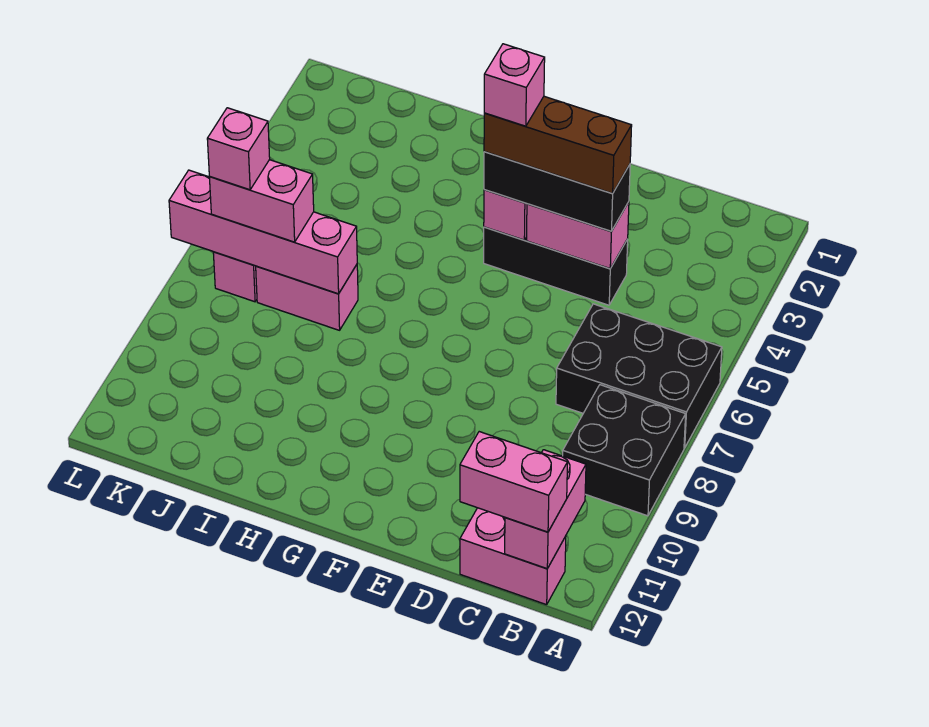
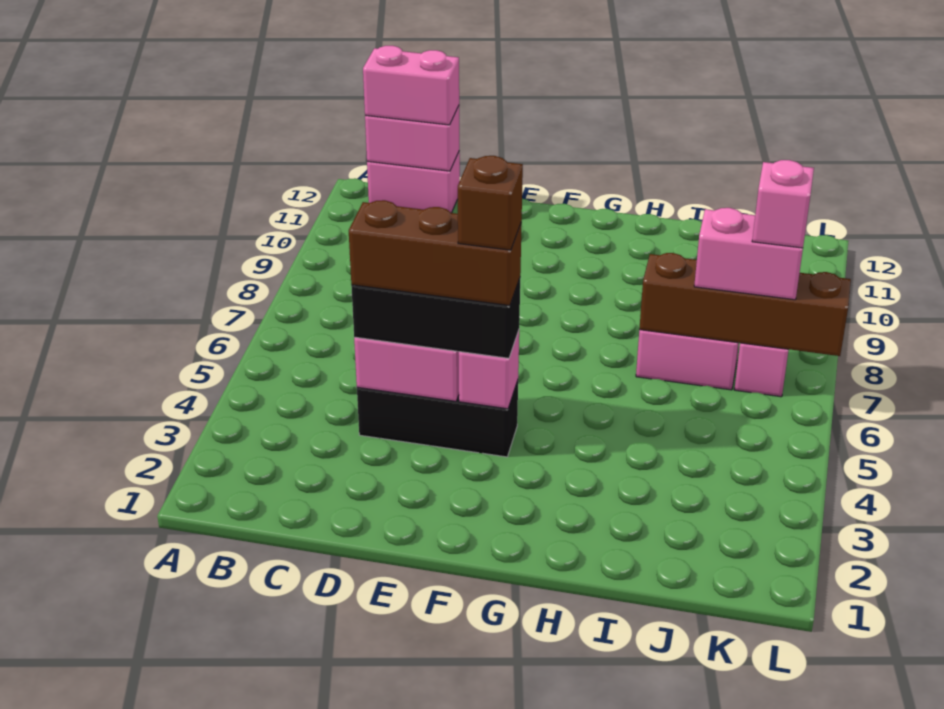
black brick A6:C7 level 1 -> none
black brick A8:B9 level 1 -> none
pink brick B11:B12 level 2 -> pink brick B12:C12 level 2
pink brick F4 level 5 -> brown brick F4 level 5
pink brick I7:L7 level 2 -> brown brick I7:L7 level 2

